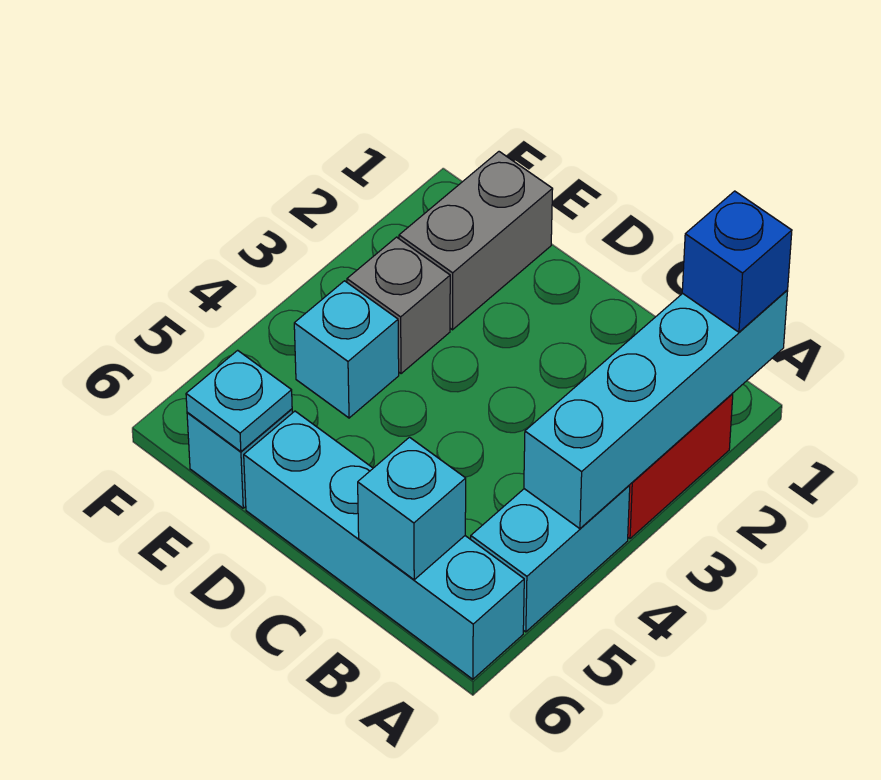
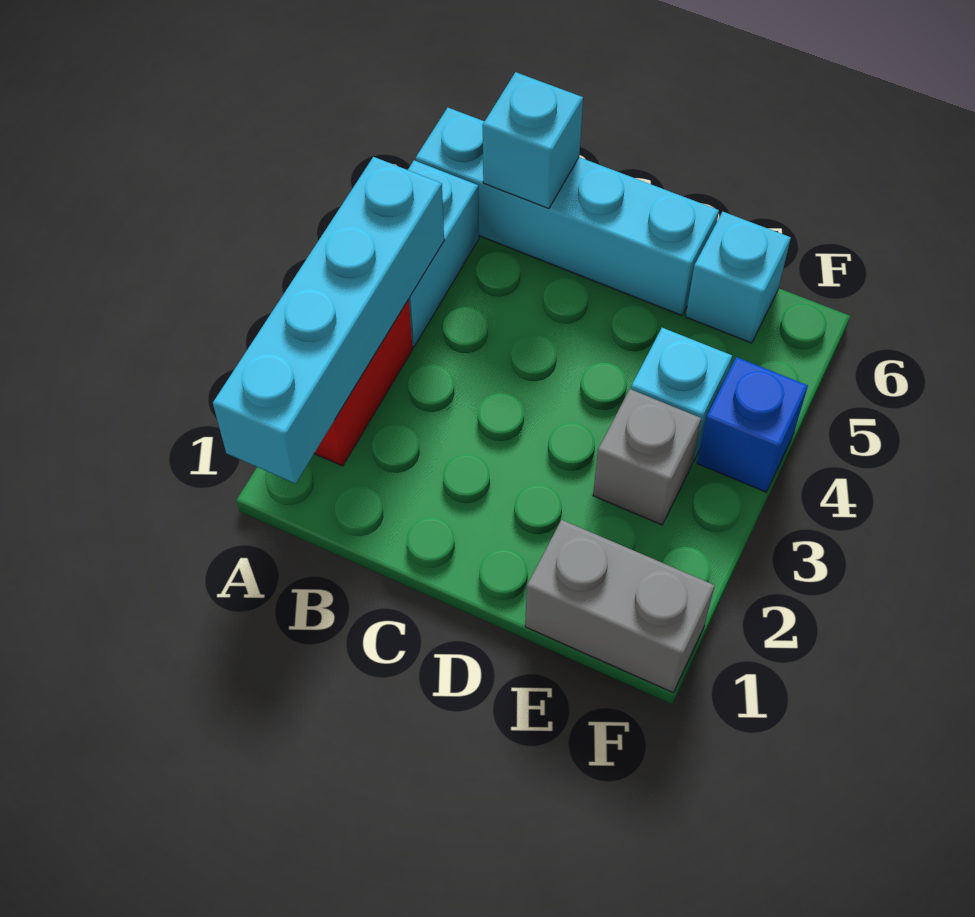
blue brick A1 level 3 -> blue brick F4 level 1
grey brick E1:E2 level 1 -> grey brick E1:F1 level 1
cyan plate E6 level 2 -> none

